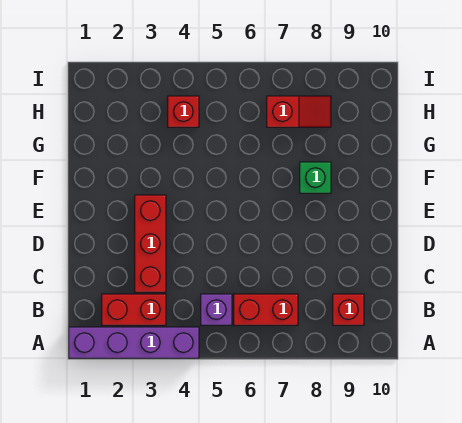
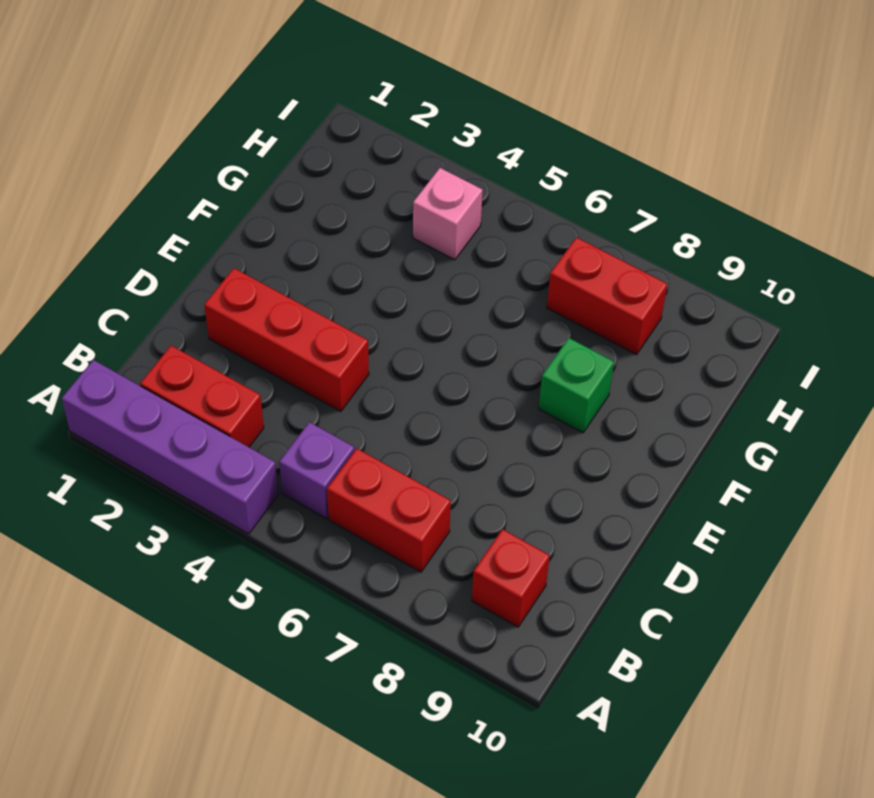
red brick C3:E3 level 1 -> red brick D2:D4 level 1
red brick H4 level 1 -> pink brick H4 level 1
red slope H7:H8 level 1 top 7 -> red brick H7:H8 level 1

